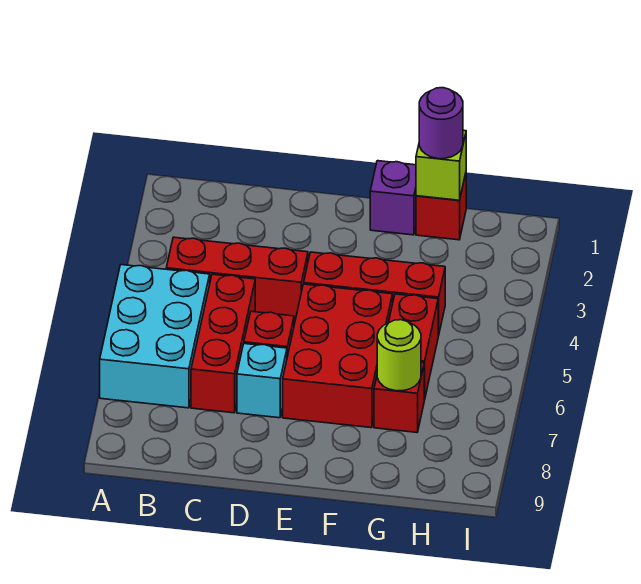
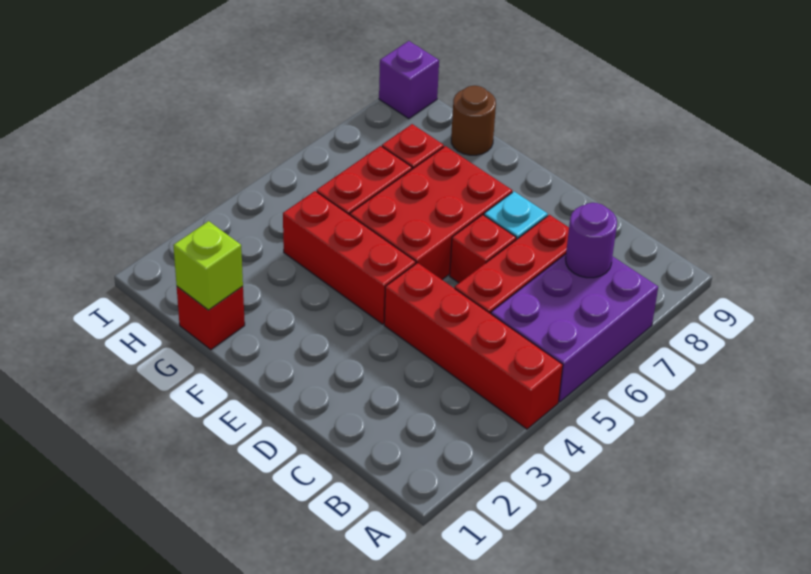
cyan brick A5:B7 level 1 -> purple brick A5:B7 level 1
red brick B4:D4 level 1 -> red brick A4:D4 level 1
purple brick F1 level 1 -> purple brick I9 level 1
purple round brick G1 level 3 -> purple round brick B7 level 2
lime round brick G7 level 2 -> none
none -> brown round brick G9 level 1

